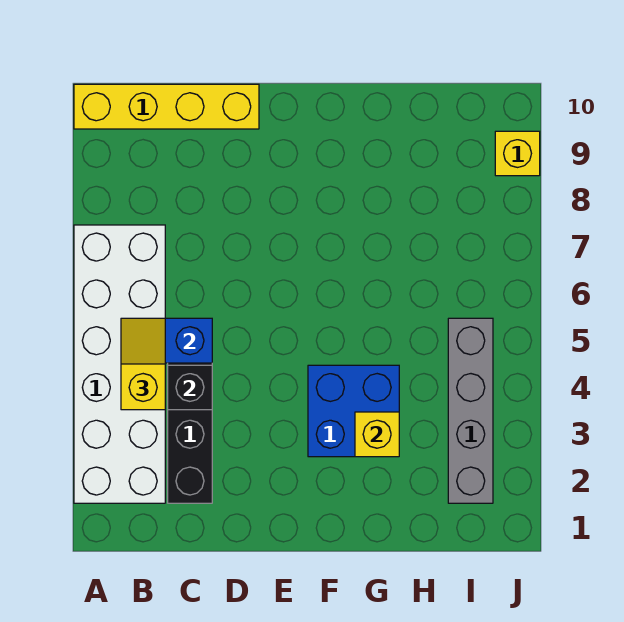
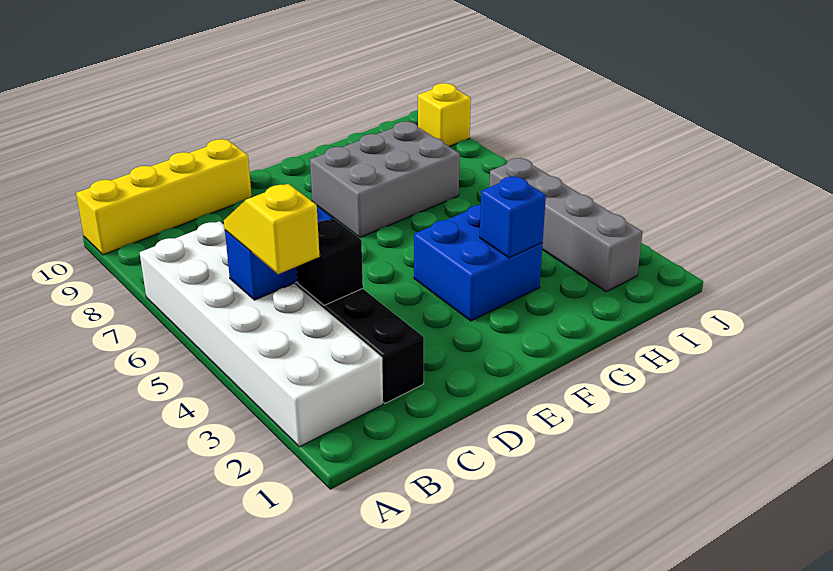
none -> grey brick F7:H8 level 1
yellow brick G3 level 2 -> blue brick G3 level 2

